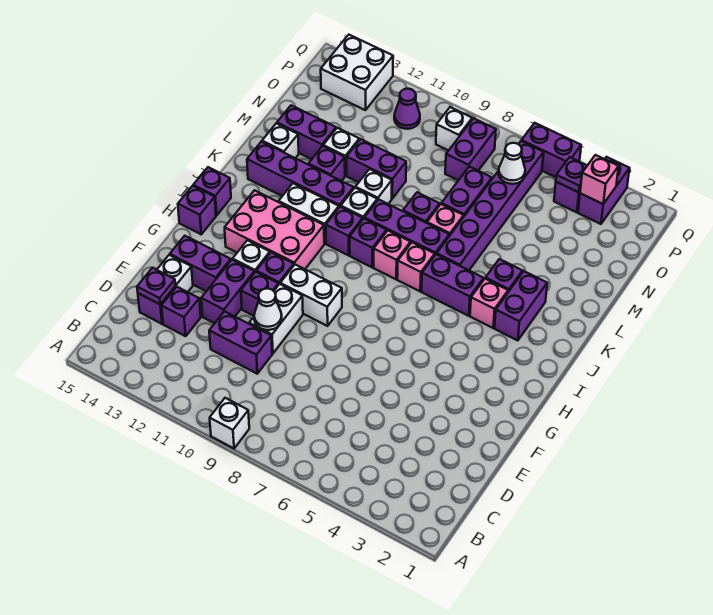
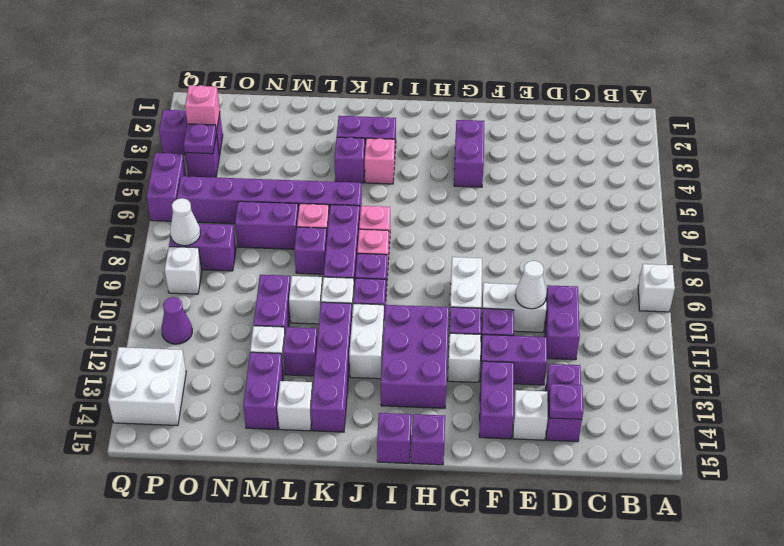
pink brick H11:I13 level 1 -> purple brick H11:I13 level 1
purple brick J5:J6 level 1 -> purple brick G3:G4 level 1
white cone O6 level 2 -> white cone P8 level 2

